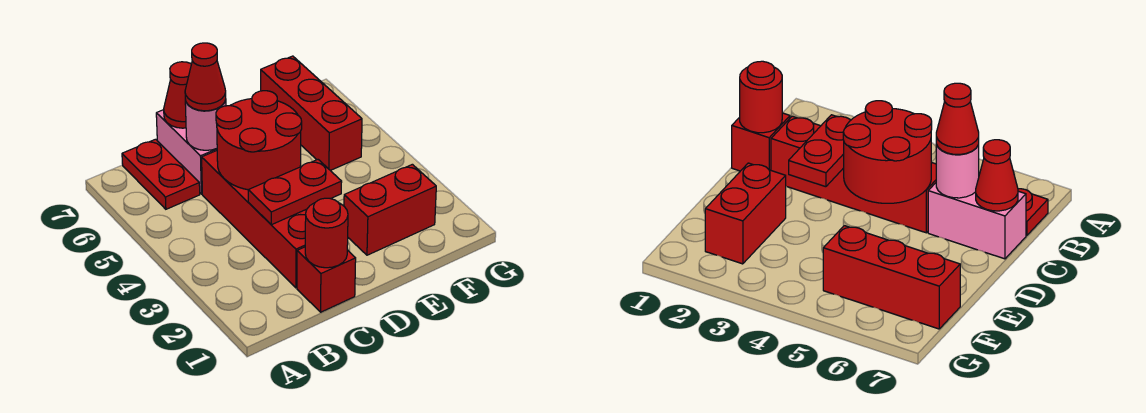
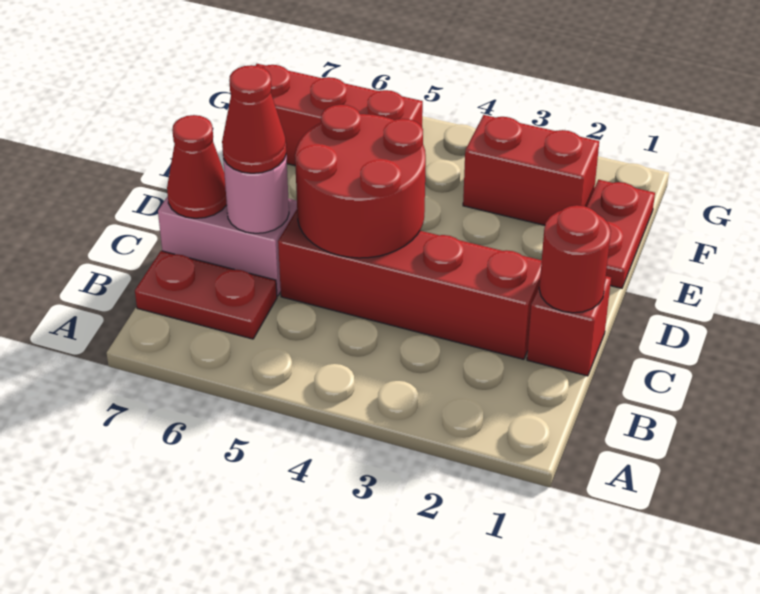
red plate C3:D3 level 2 -> red plate E1:F1 level 1
red brick E2:F2 level 1 -> red brick F2:F3 level 1

